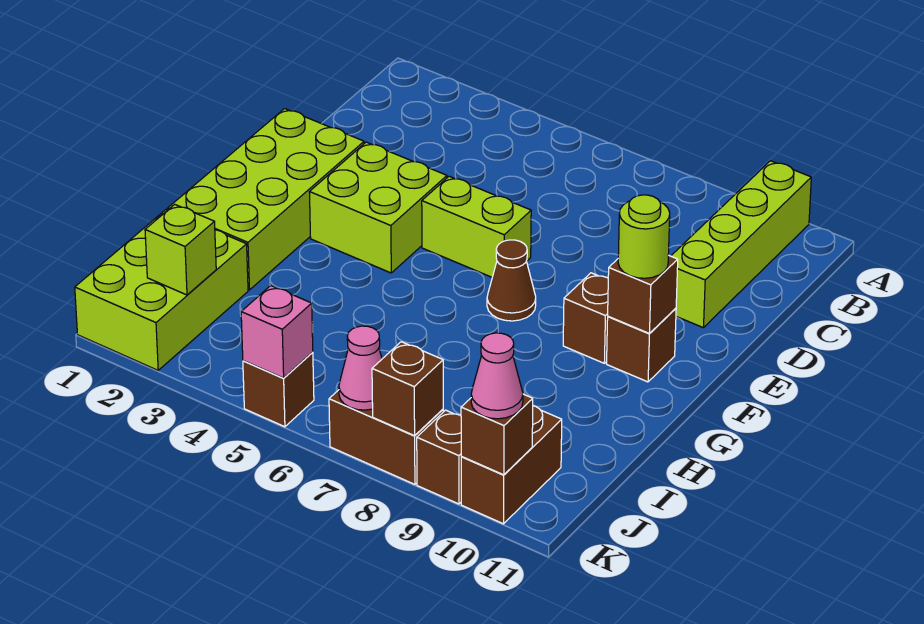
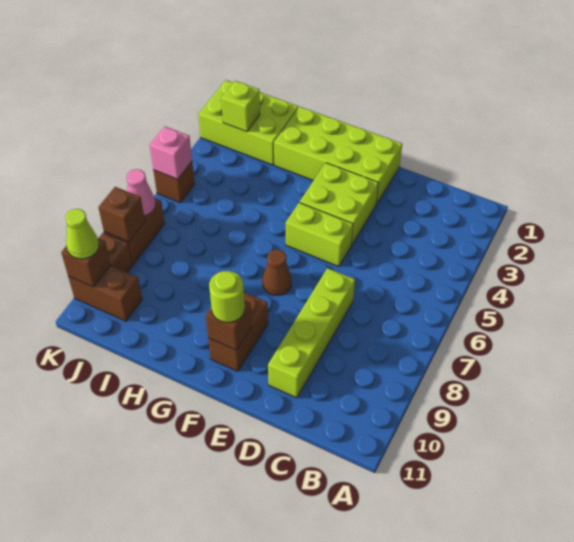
lime brick A10:D10 level 1 -> lime brick D7:D10 level 1
lime brick E5:E6 level 1 -> lime brick E5:F5 level 1
pink cone K10 level 3 -> lime cone K10 level 3

